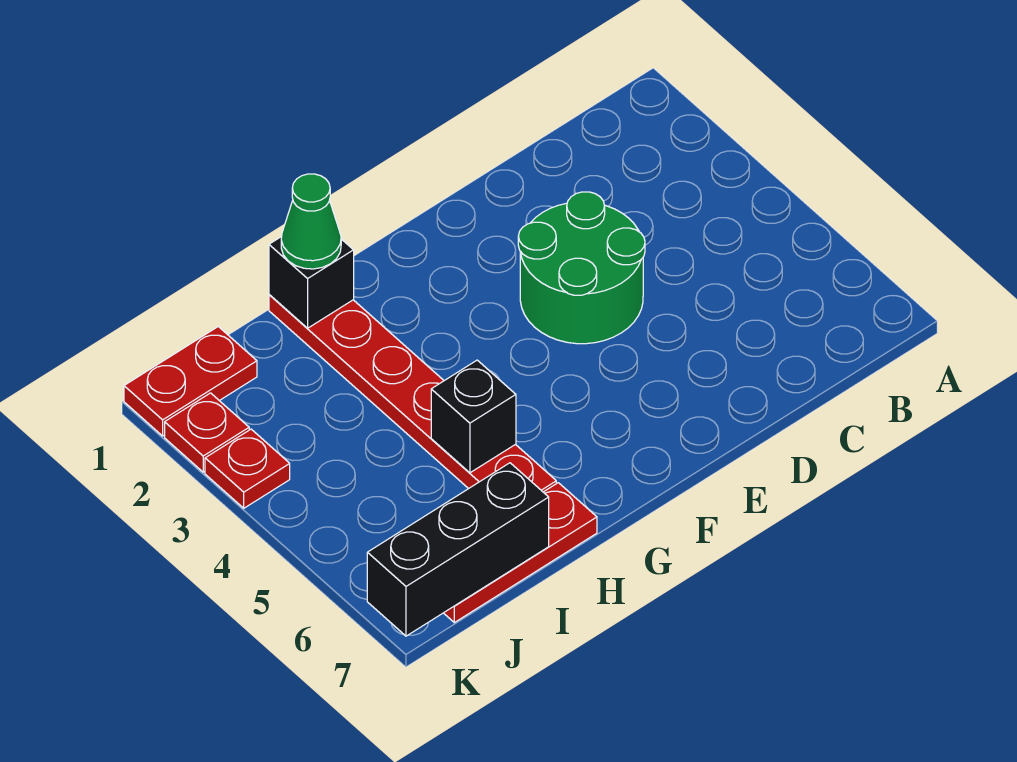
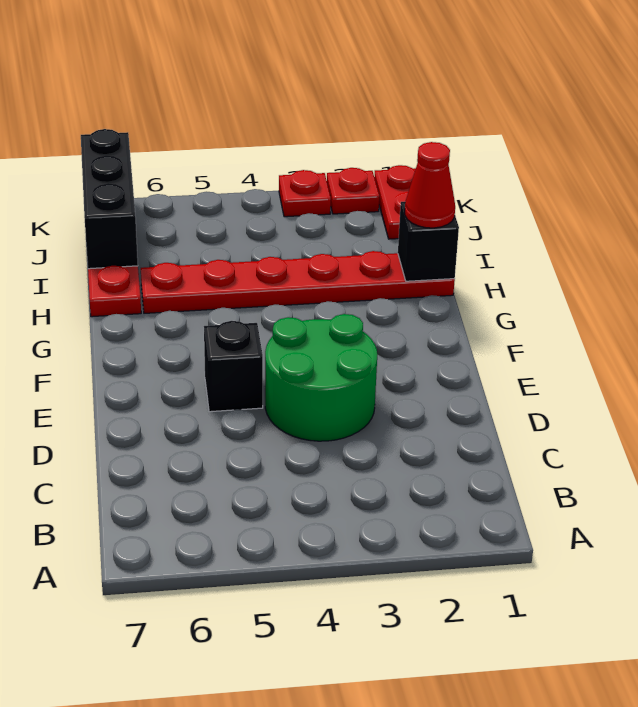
green cone H1 level 3 -> red cone H1 level 3
black brick H5 level 2 -> black brick E5 level 1

